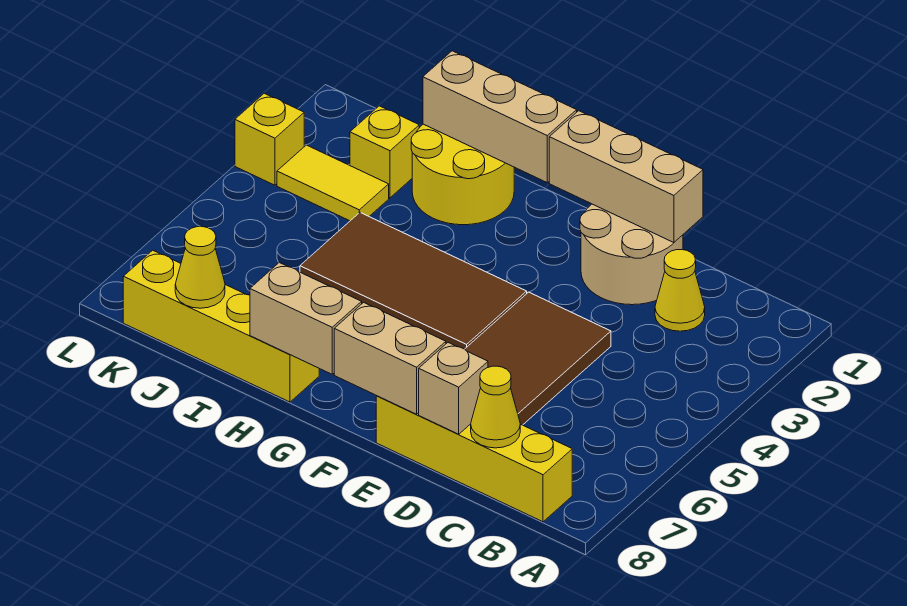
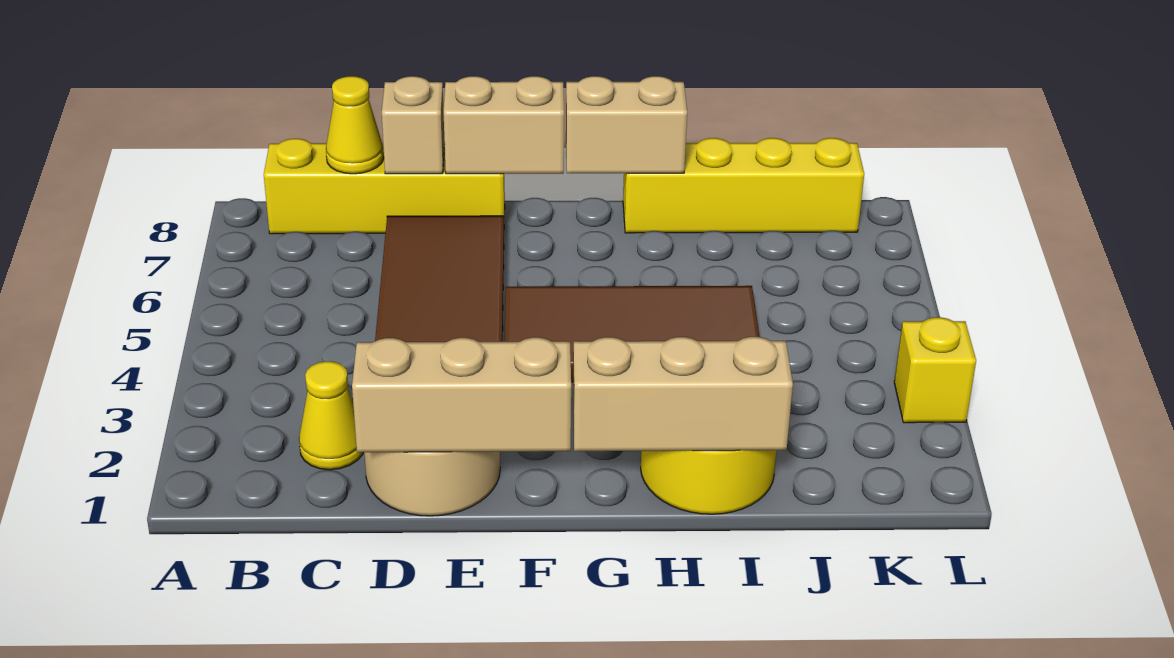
yellow brick J2 level 1 -> none
yellow tile J3:K3 level 1 -> none
yellow cone J8 level 2 -> none

